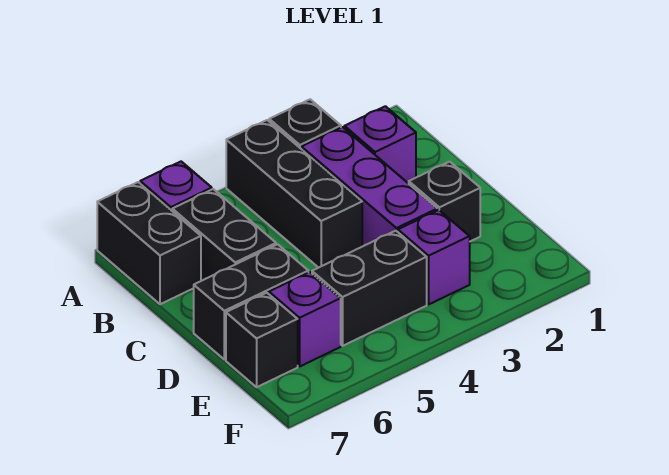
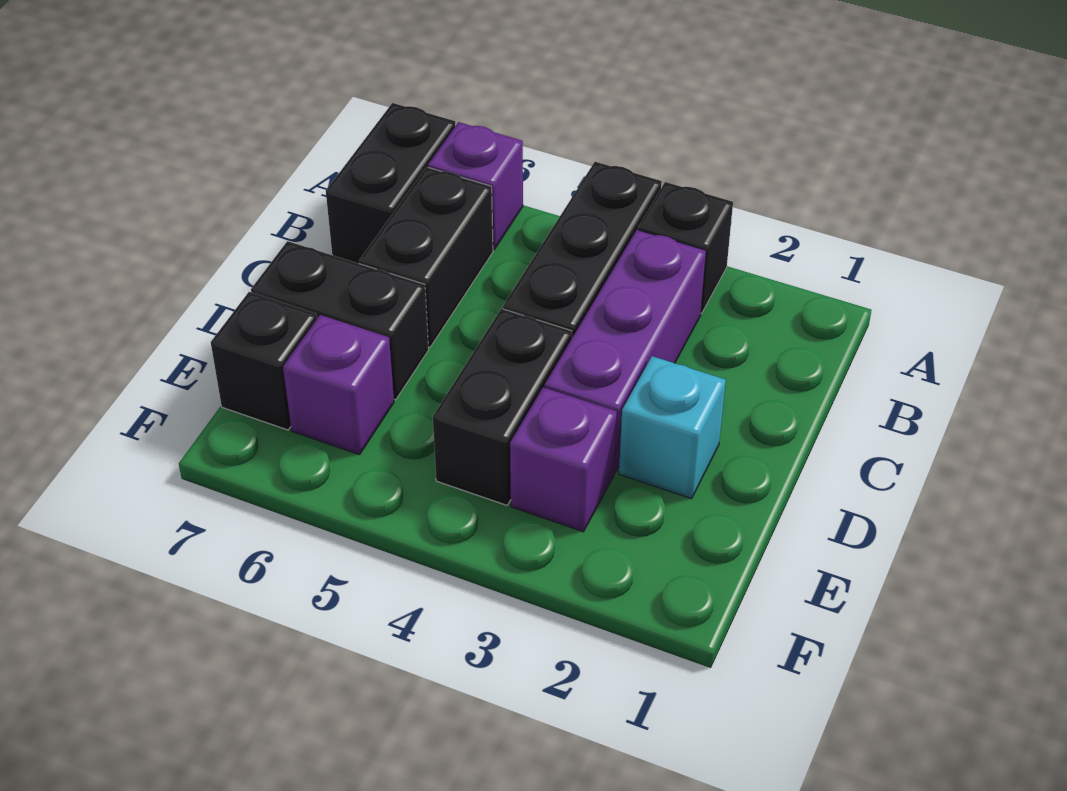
purple brick B2 level 1 -> none
black brick D2 level 1 -> cyan brick D2 level 1
black brick E4:E5 level 1 -> black brick D4:E4 level 1

